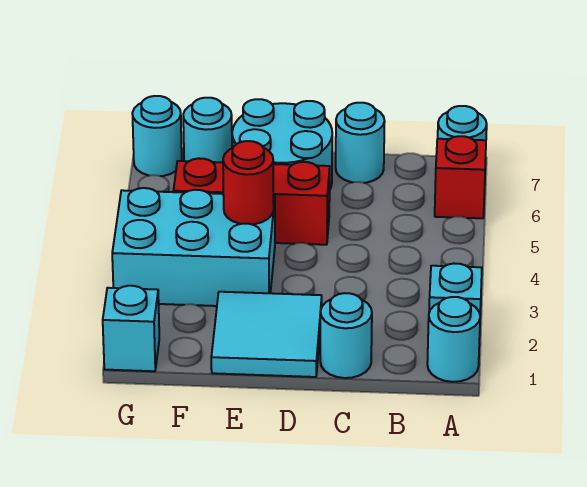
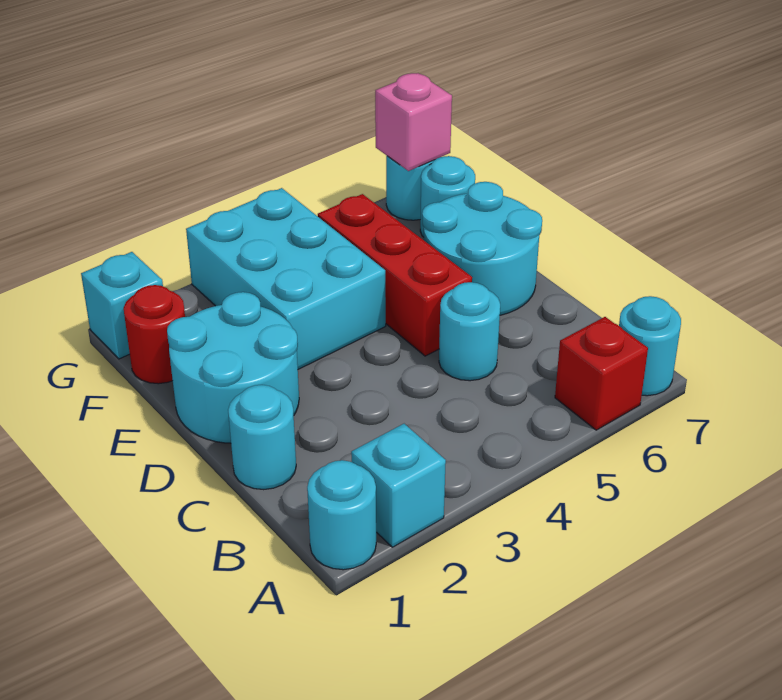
cyan round brick C7 level 1 -> cyan round brick C5 level 1
cyan tile D1:E2 level 1 -> cyan round brick D1:E2 level 1
red round brick E4 level 2 -> red round brick F1 level 1
none -> pink brick G7 level 2

